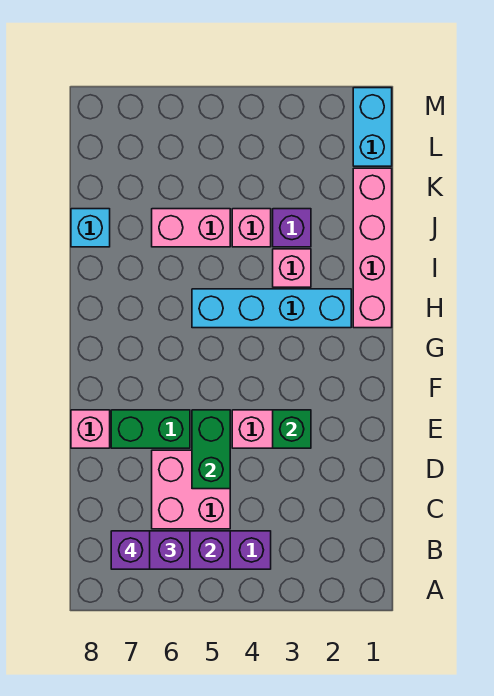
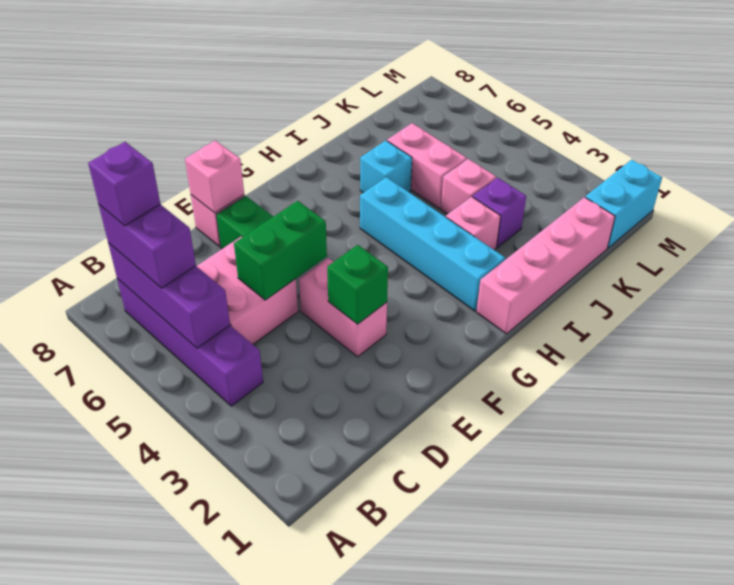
none -> pink brick E8 level 2
cyan brick J8 level 1 -> cyan brick I6 level 1

